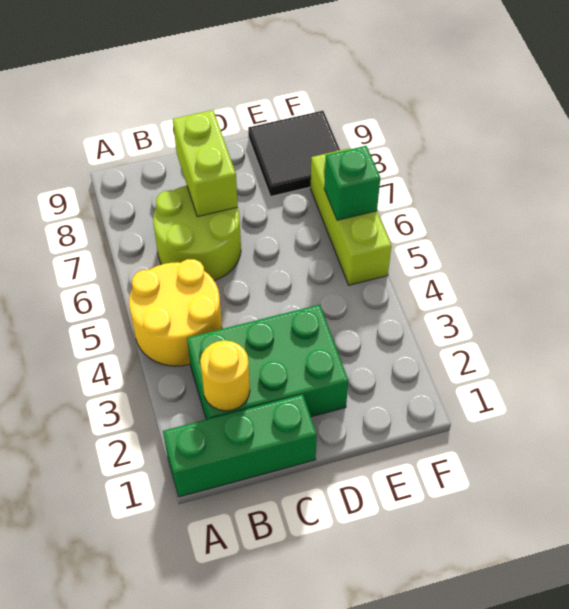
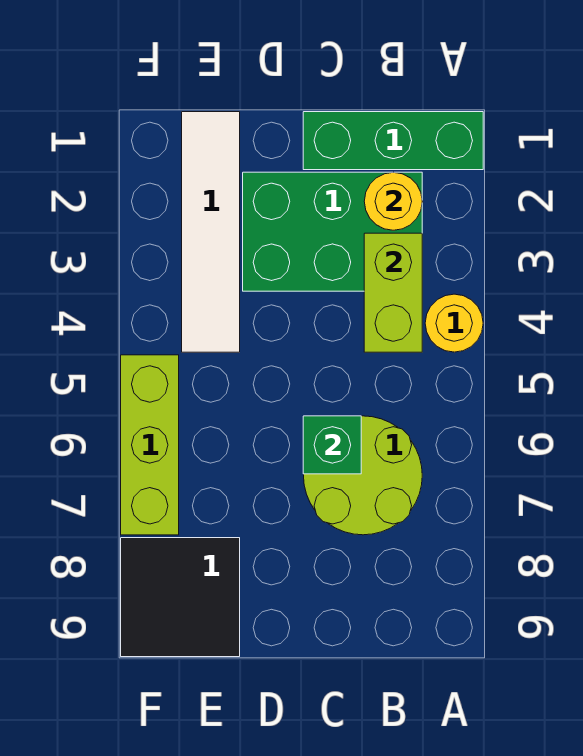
yellow round brick A4:B5 level 1 -> yellow round brick A4 level 1
lime brick C7:C8 level 2 -> lime brick B3:B4 level 2
none -> white tile E1:E4 level 1
green brick F6 level 2 -> green brick C6 level 2

